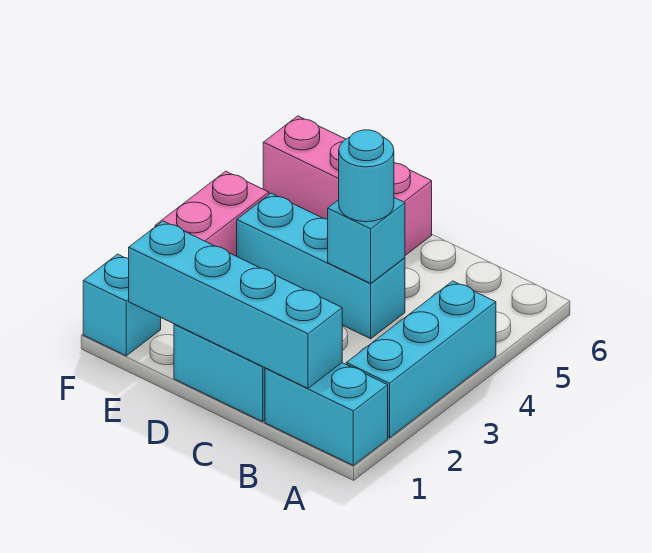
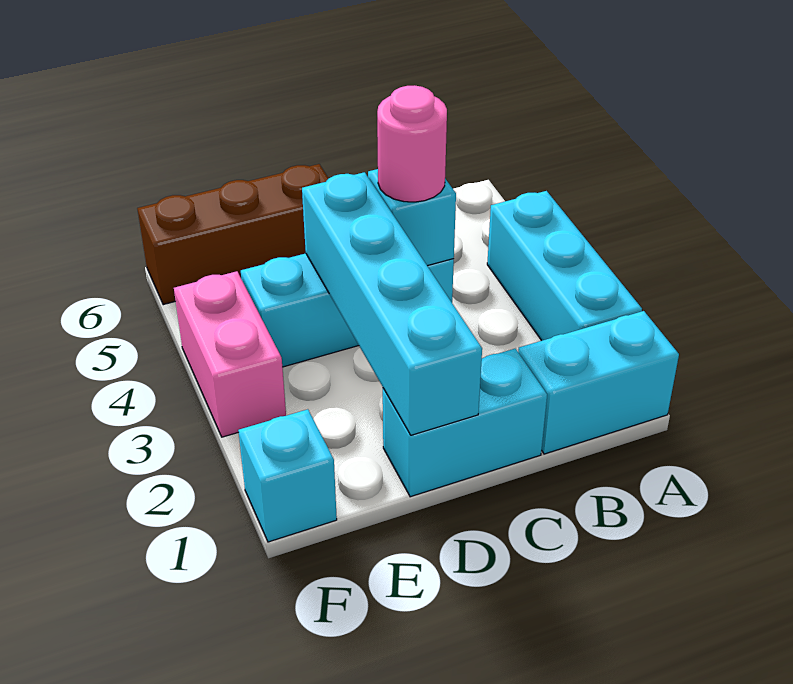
cyan brick B1:E1 level 2 -> cyan brick D1:D4 level 2
cyan round brick C4 level 3 -> pink round brick C4 level 3
pink brick D6:F6 level 1 -> brown brick D6:F6 level 1

